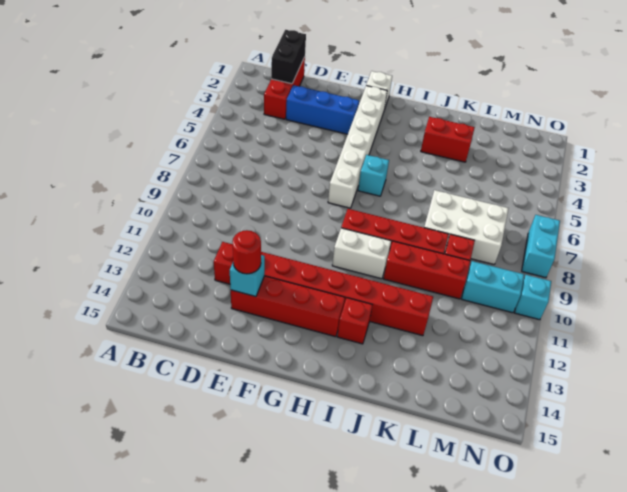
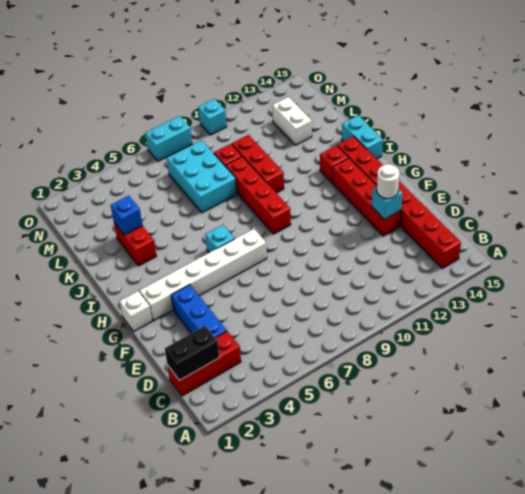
red brick D12:K12 level 1 -> red brick B14:I14 level 1
red round brick E13 level 3 -> white round brick E13 level 3
white brick H10:I10 level 1 -> white brick L13:M13 level 1
none -> blue brick K3 level 2
white brick K7:M8 level 1 -> cyan brick K7:M8 level 1
cyan brick M10:N10 level 1 -> cyan brick I15:J15 level 1

